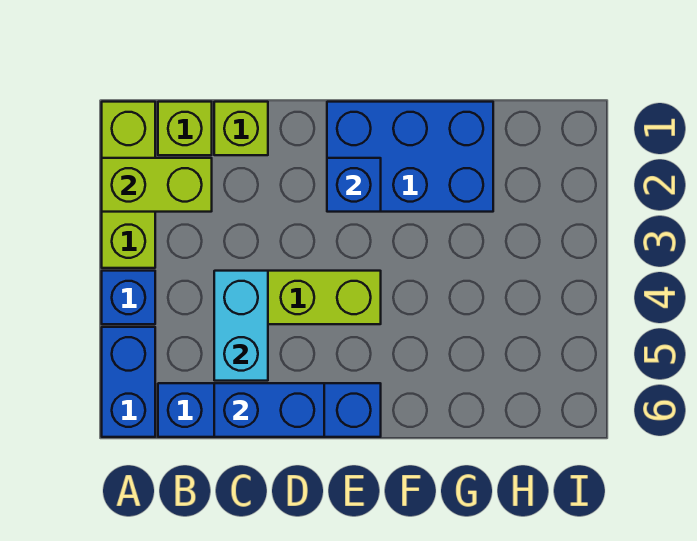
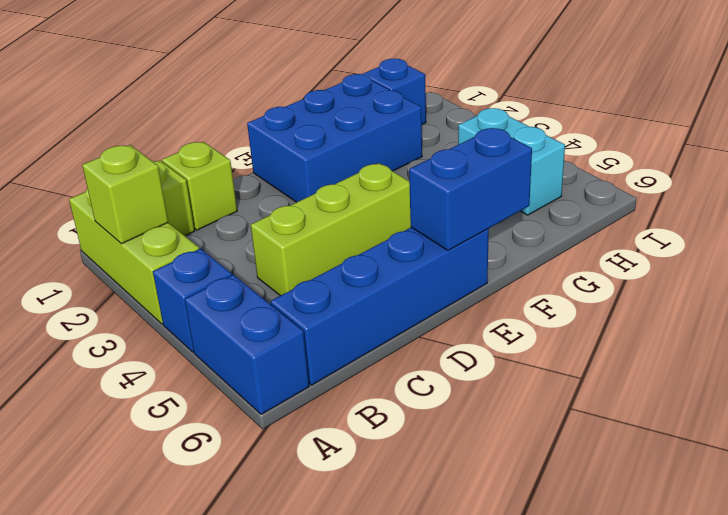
lime brick A2:B2 level 2 -> lime brick A2 level 2
cyan brick C4:C5 level 2 -> cyan brick H4:H5 level 1
blue brick C6:D6 level 2 -> blue brick E6:F6 level 2
blue brick E2 level 2 -> blue brick H1 level 1

